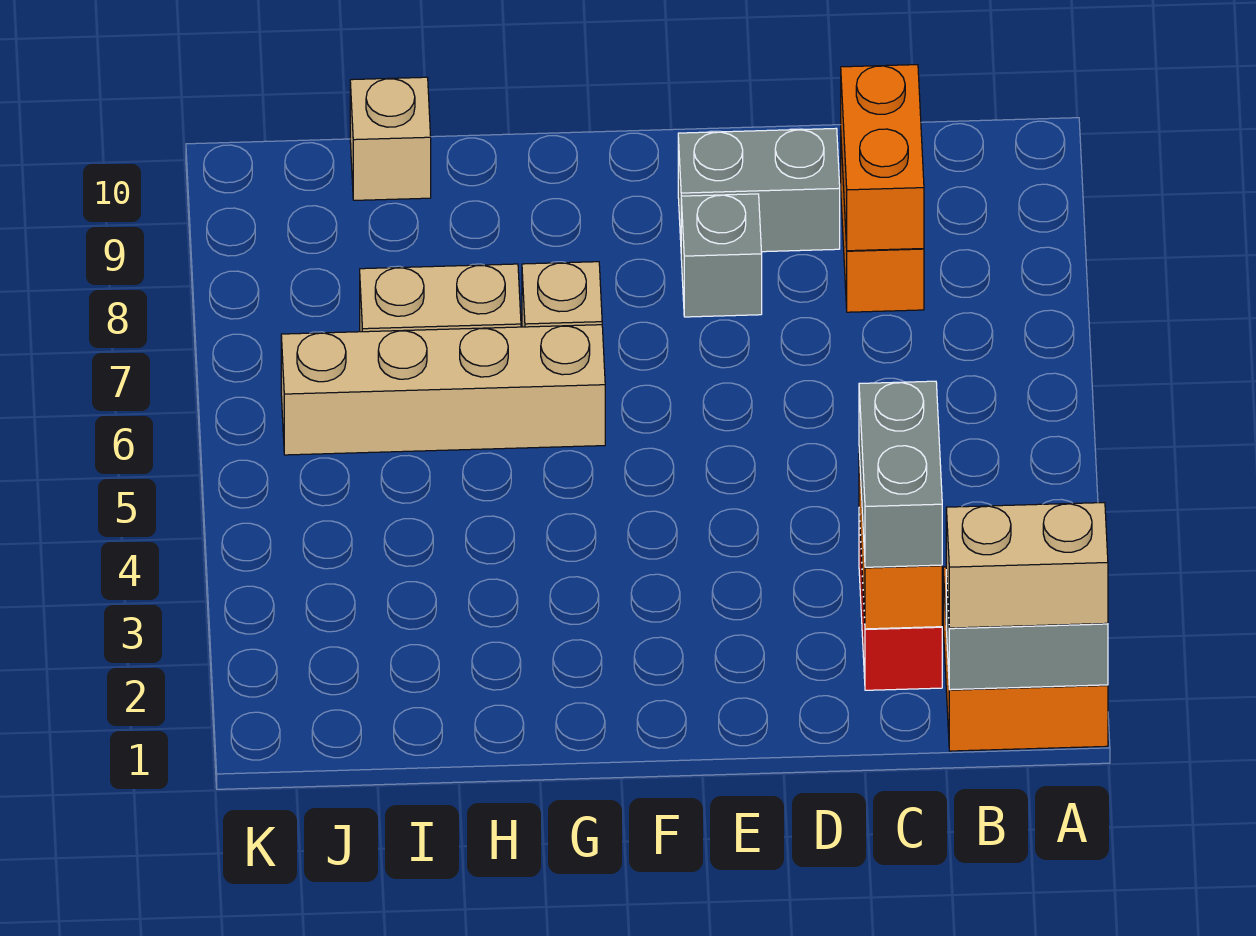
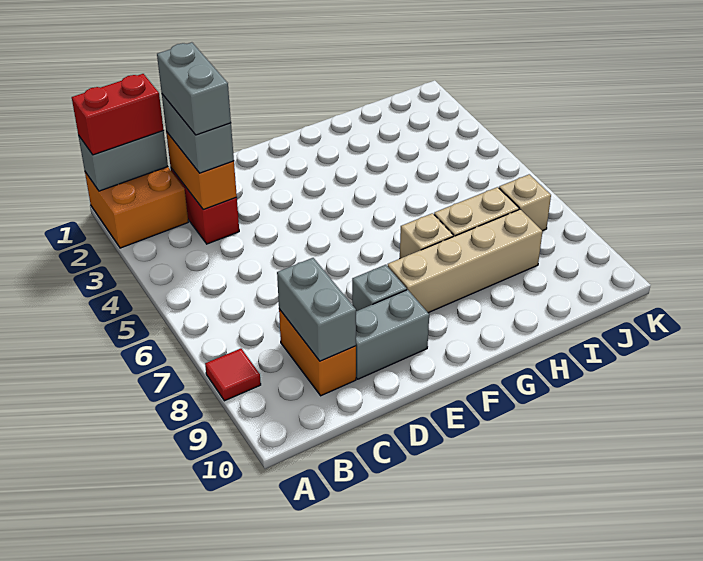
tan brick A1:B1 level 3 -> red brick A1:B1 level 3
none -> red tile A8 level 1
none -> grey brick C2:C3 level 4
orange brick C8:C9 level 2 -> grey brick C8:C9 level 2
tan brick G6:J6 level 1 -> tan brick F8:I8 level 1
tan brick I10 level 1 -> tan brick J7 level 1

